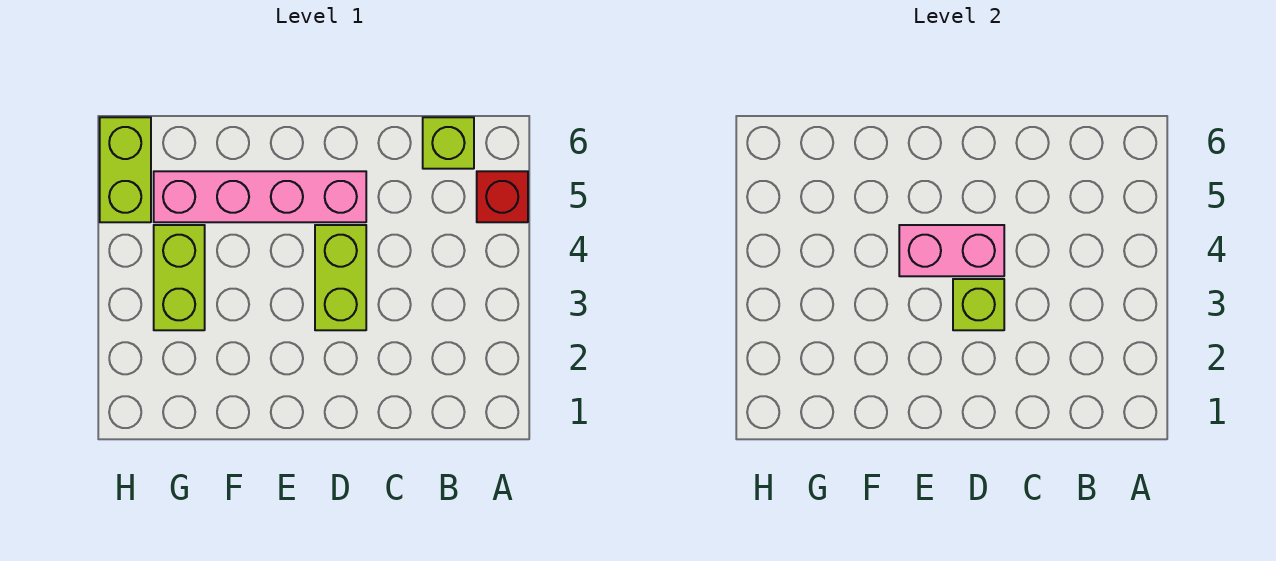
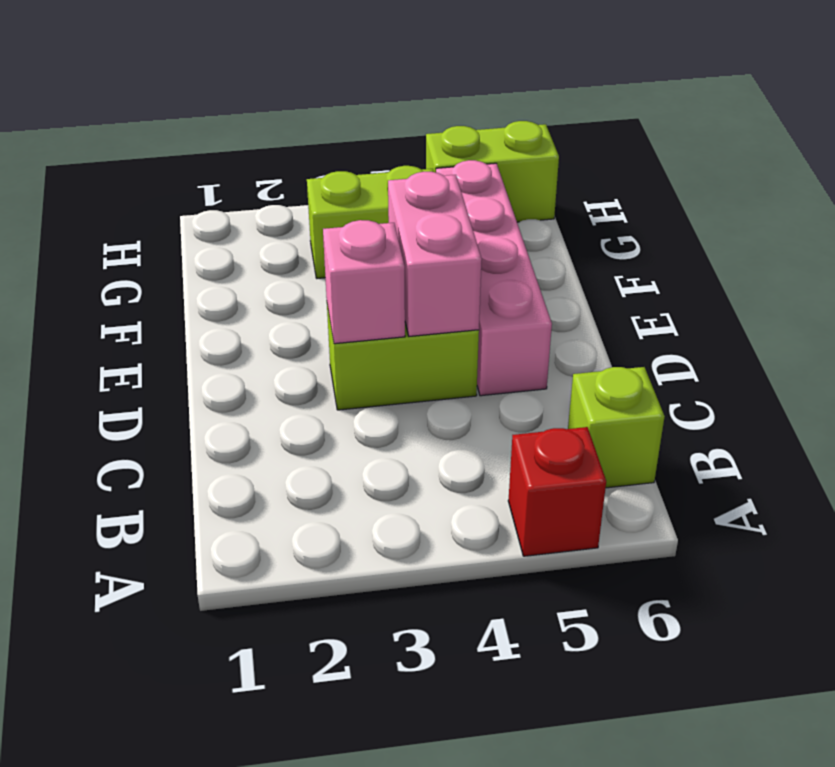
lime brick D3 level 2 -> pink brick D3 level 2

